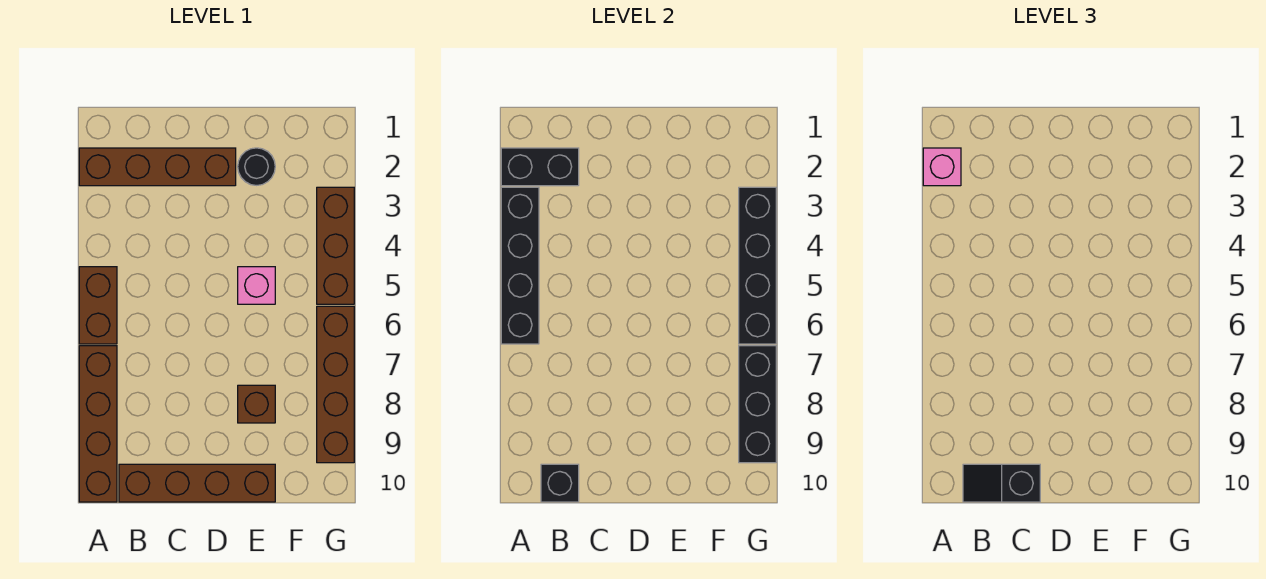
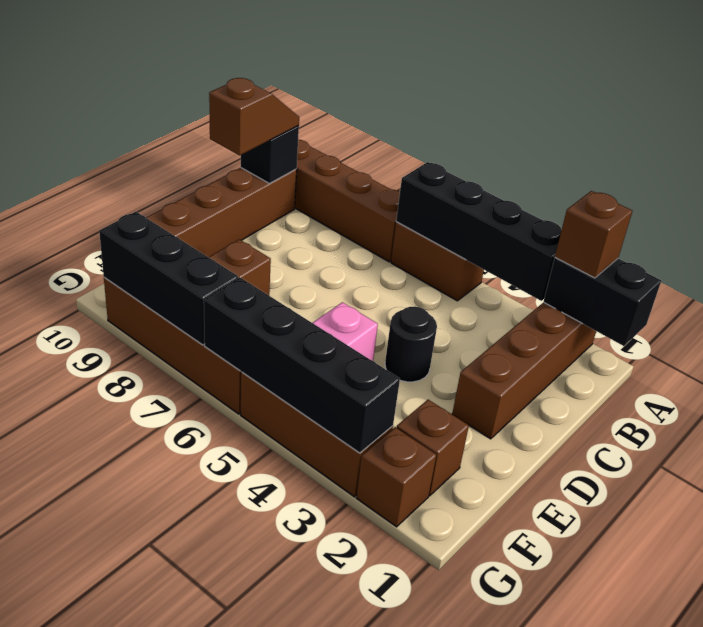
black brick A2:B2 level 2 -> black brick A1:A2 level 2
pink brick A2 level 3 -> brown brick A2 level 3
black slope B10:C10 level 3 top C -> brown slope B10:C10 level 3 top C
black round brick E2 level 1 -> black round brick D4 level 1
none -> brown brick F2 level 1
none -> brown brick G2 level 1

